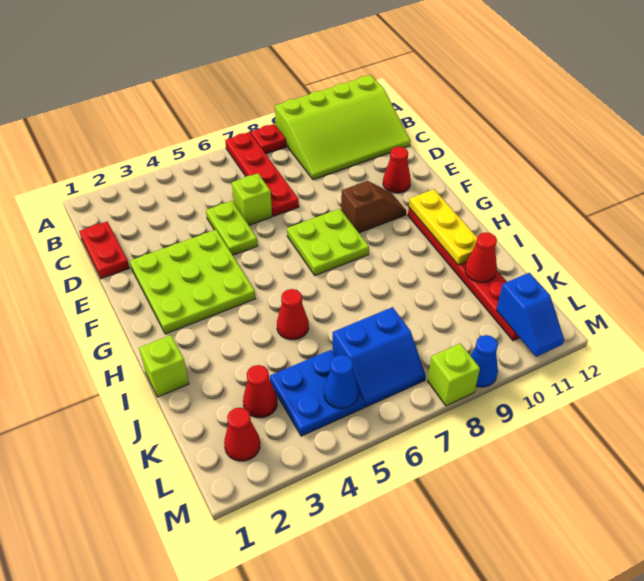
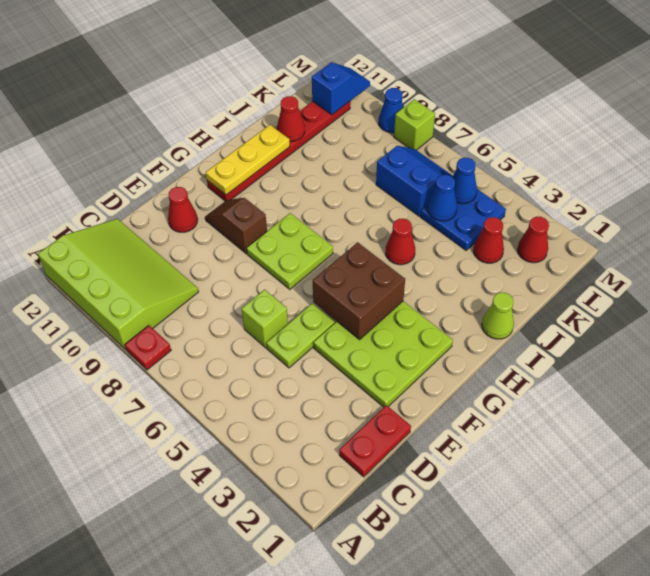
red plate A7:D7 level 1 -> none
none -> brown brick F4:G5 level 2
lime brick I1 level 1 -> lime cone I1 level 1
none -> blue cone K5 level 2

